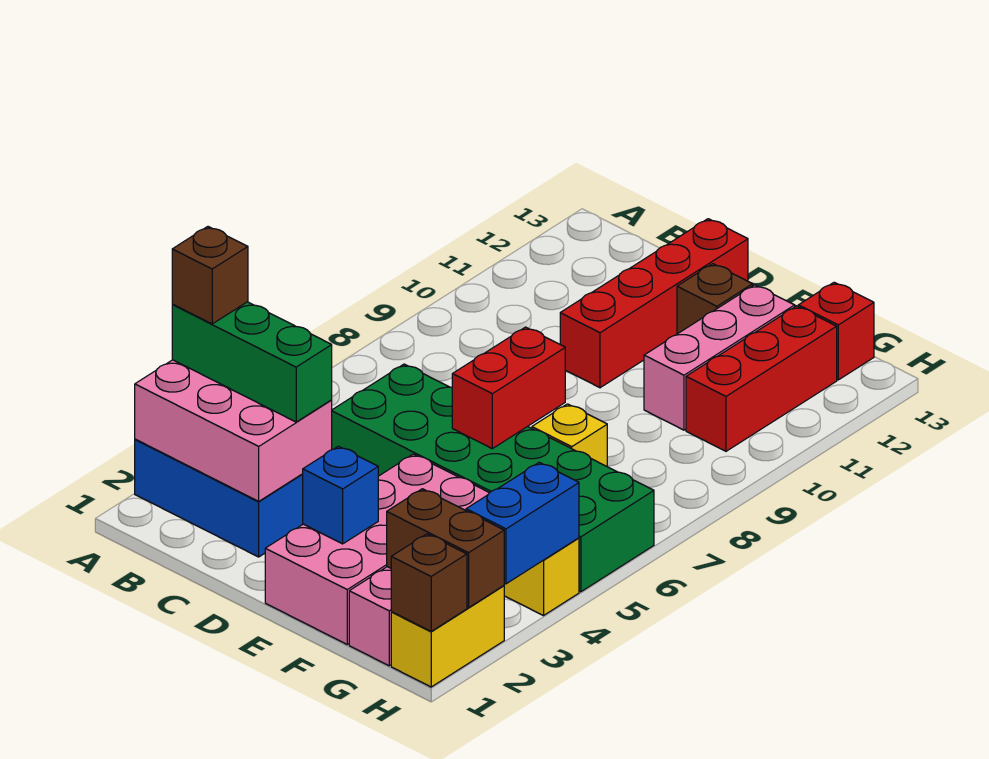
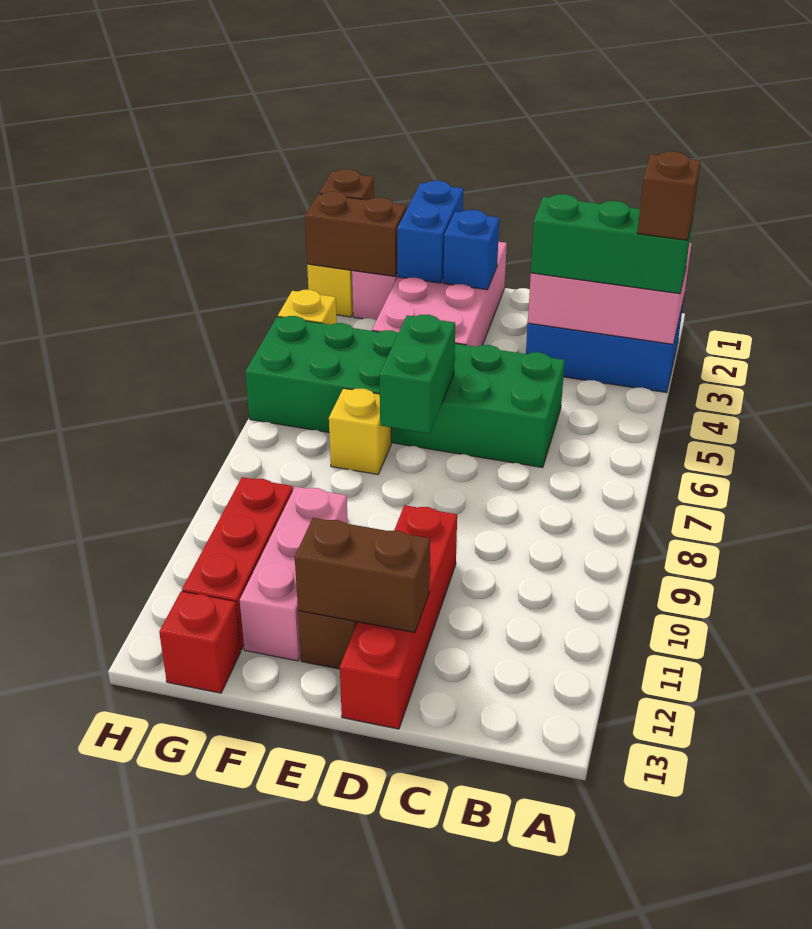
none -> brown brick D12:E12 level 2
red brick E6:E7 level 2 -> green brick E6:E7 level 2
blue brick H3:H4 level 2 -> blue brick F1:F2 level 2

